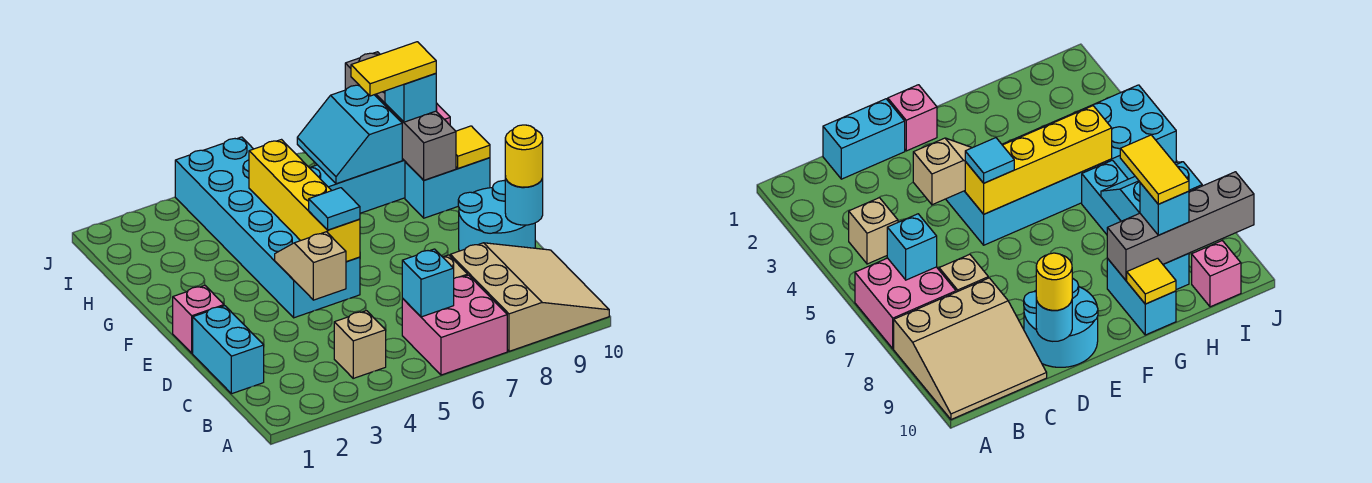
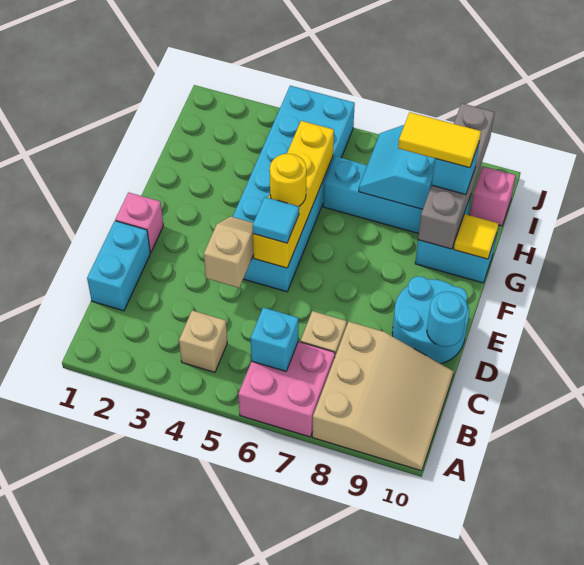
yellow round brick D10 level 3 -> yellow round brick F5 level 3

